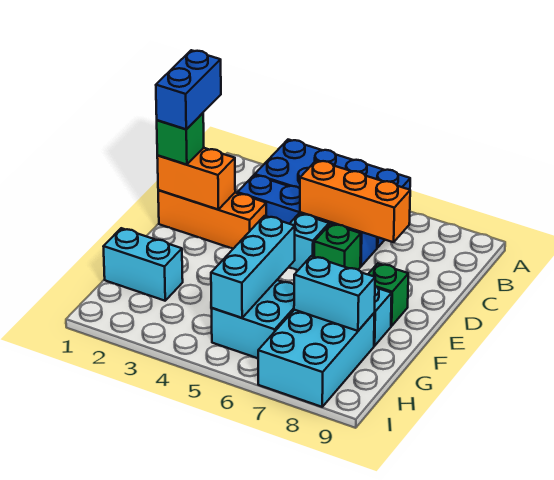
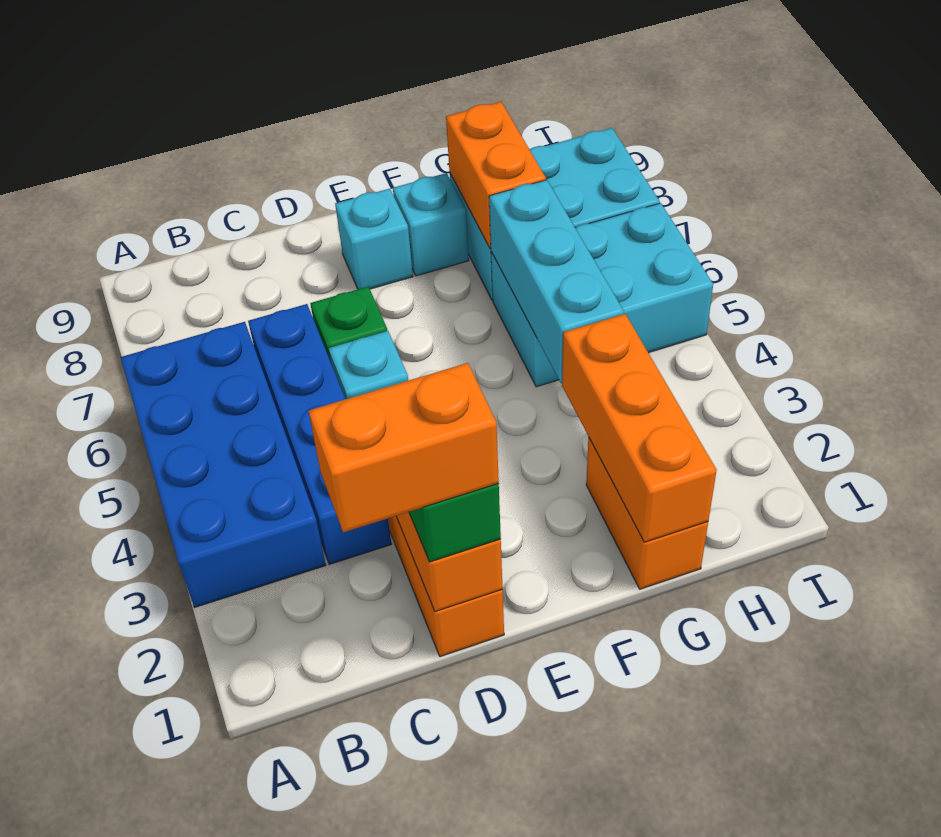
blue brick C1:D1 level 4 -> orange brick C1:D1 level 4
orange brick C5:C7 level 2 -> orange brick G1:G3 level 2
green brick E8 level 1 -> cyan brick E8 level 1
cyan brick F5:H5 level 2 -> cyan brick G4:G6 level 2
cyan brick G1:G2 level 1 -> orange brick G1:G2 level 1
cyan brick G5:H6 level 1 -> cyan brick G5:I6 level 1
cyan brick G7:G8 level 2 -> orange brick G7:G8 level 2

